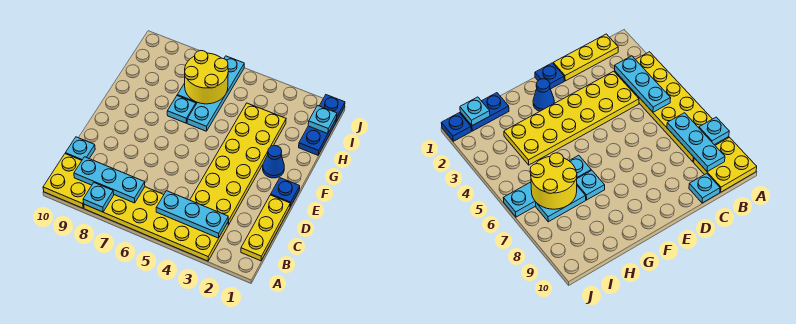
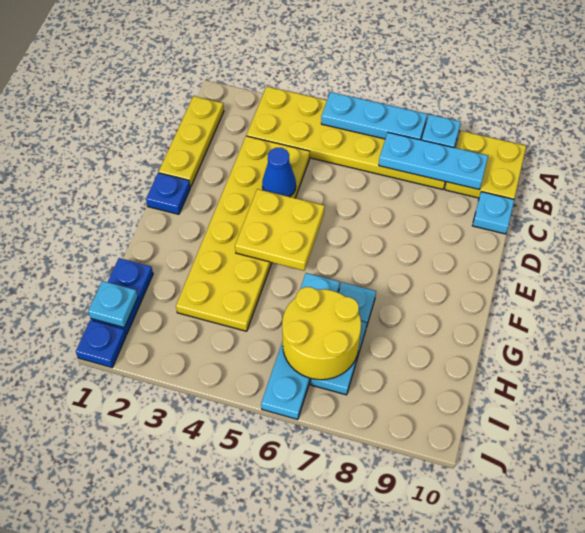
cyan plate B3:B5 level 2 -> cyan plate A5:A7 level 2
none -> yellow plate E4:F5 level 2
blue cone F2 level 1 -> blue cone D4 level 2

